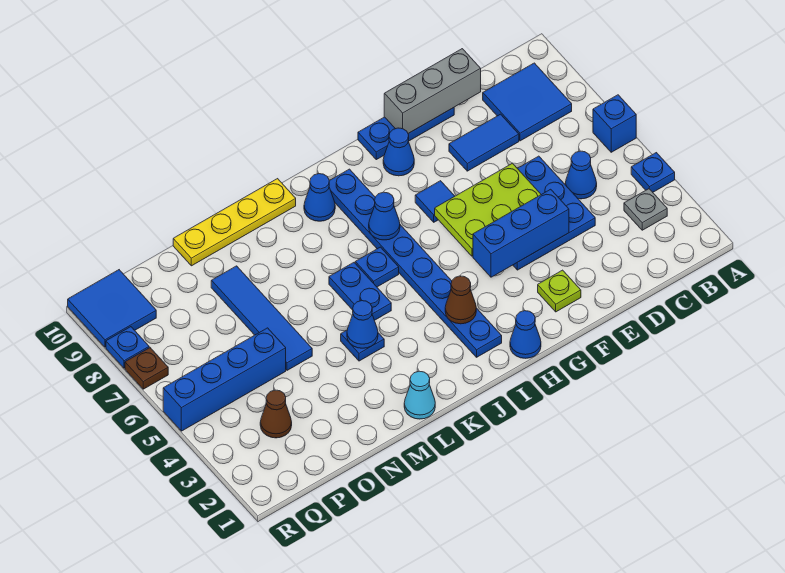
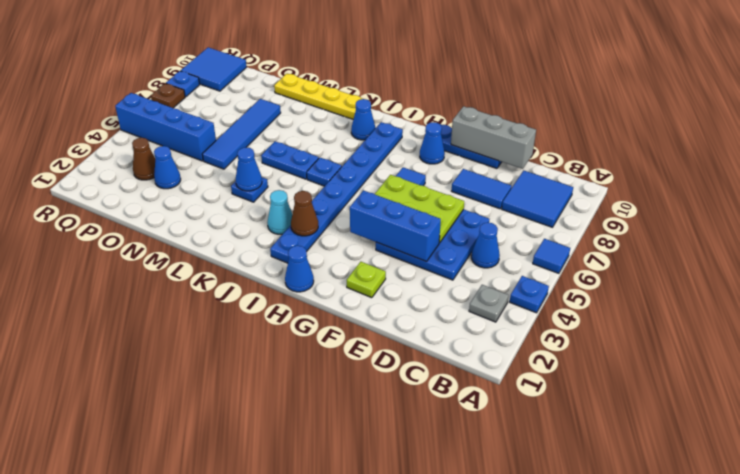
blue brick A6 level 1 -> blue tile A6 level 1
blue cone I7 level 2 -> blue cone O3 level 1
blue plate K5:K6 level 1 -> blue plate K6:L6 level 1
cyan cone L1 level 1 -> cyan cone J3 level 1

